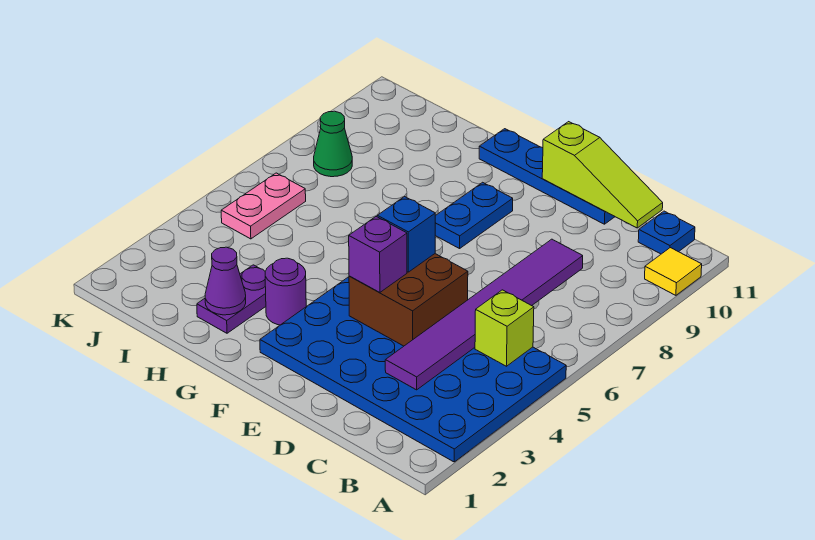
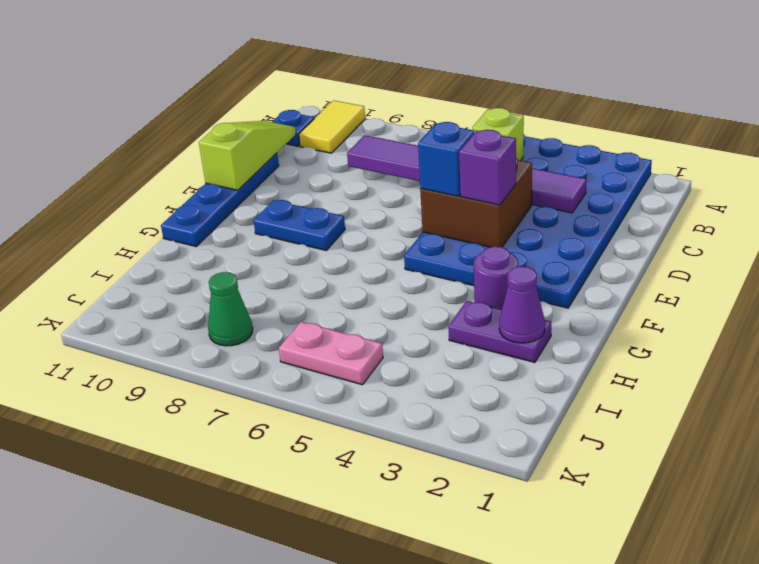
yellow tile A10 level 1 -> yellow tile A10:B10 level 1

